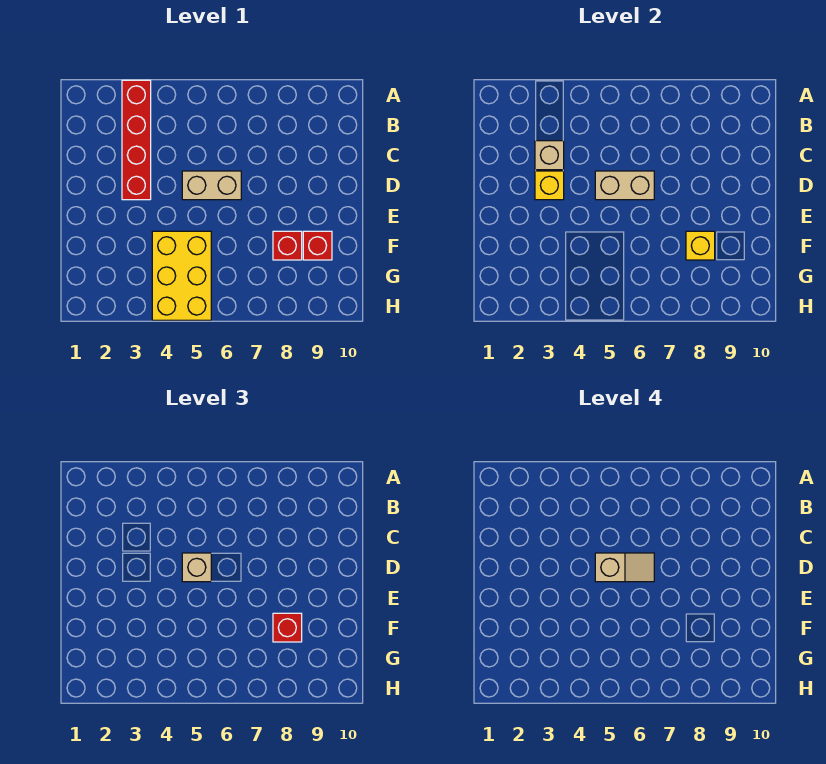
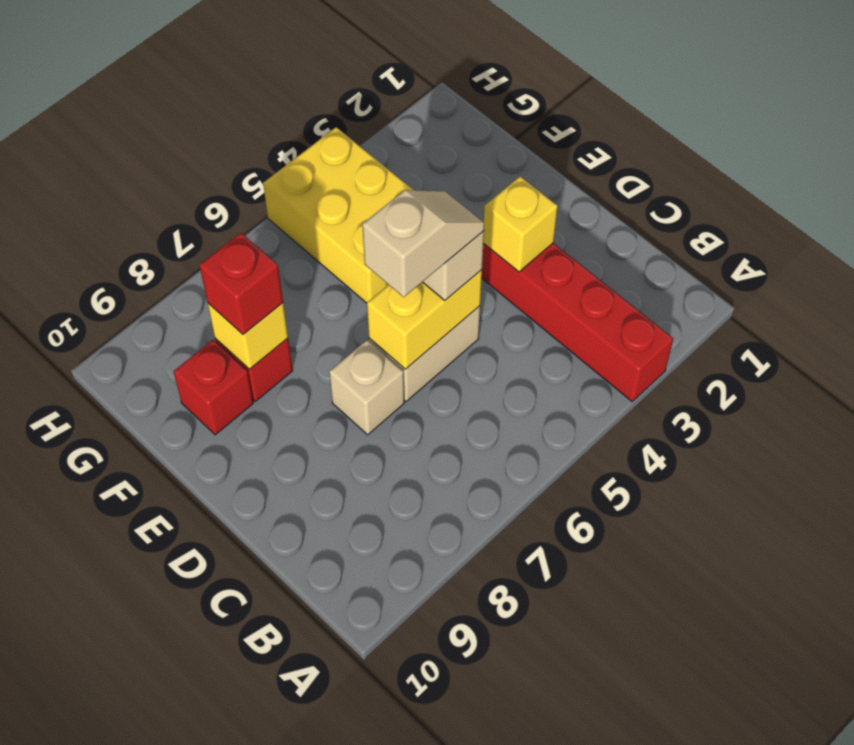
tan brick C3 level 2 -> tan brick D7 level 1
tan brick D5:D6 level 2 -> yellow brick D5:D6 level 2
tan slope D5:D6 level 4 top 5 -> tan slope D5:D6 level 4 top 6

